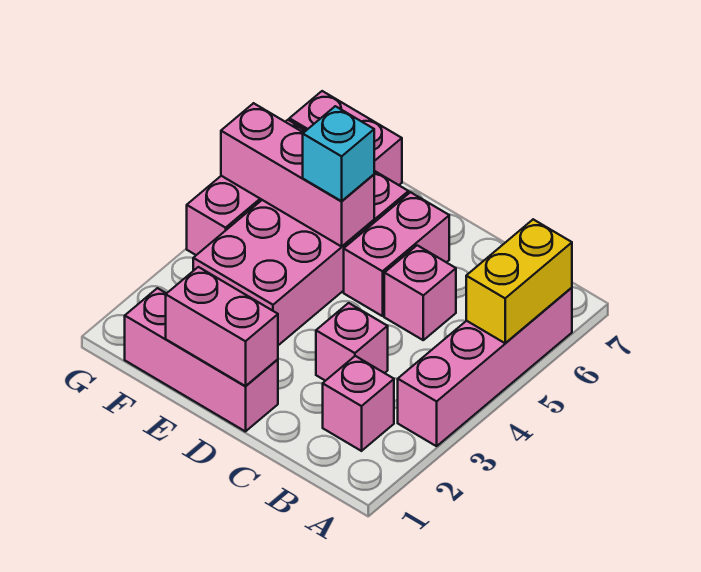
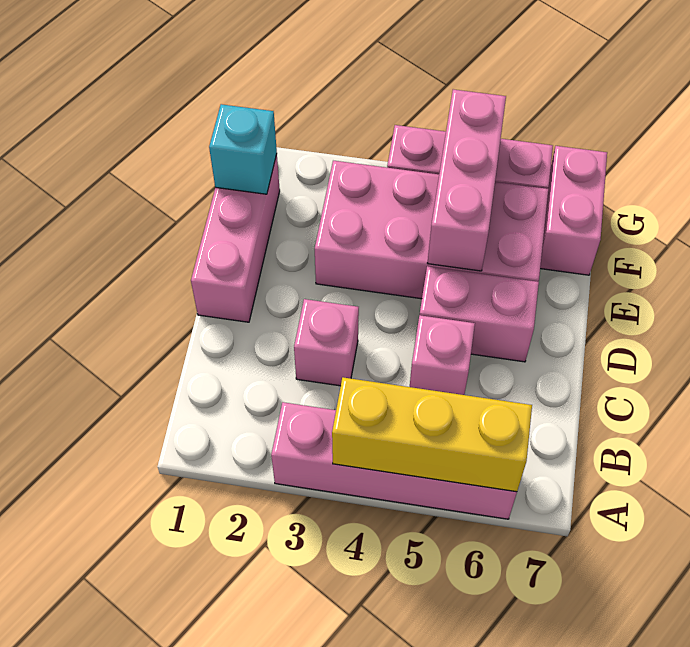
yellow brick A5:A6 level 2 -> yellow brick A4:A6 level 2
pink brick B2 level 1 -> none
pink brick D1:E1 level 2 -> none
cyan brick E5 level 3 -> cyan brick F1 level 2

